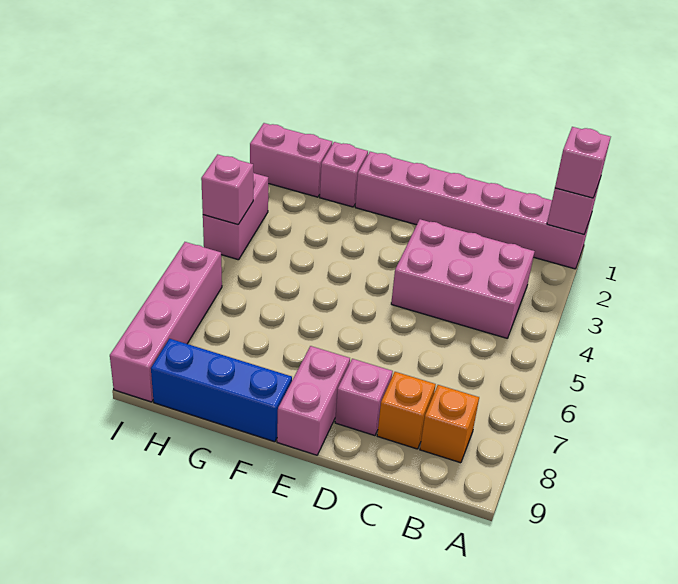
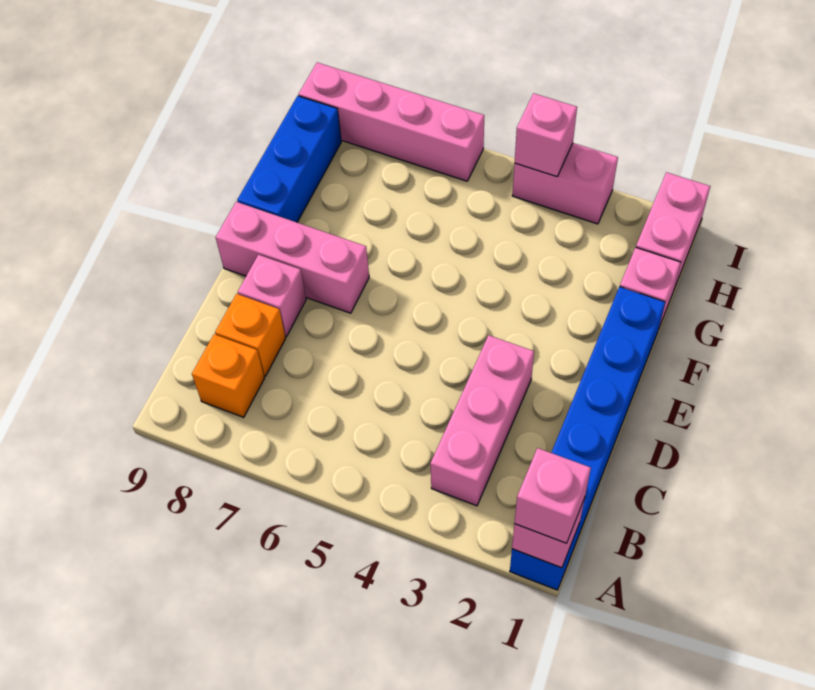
pink brick A1:F1 level 1 -> blue brick A1:F1 level 1
pink brick B3:D4 level 1 -> pink brick B3:D3 level 1
pink brick E8:E9 level 1 -> pink brick E7:E9 level 1

